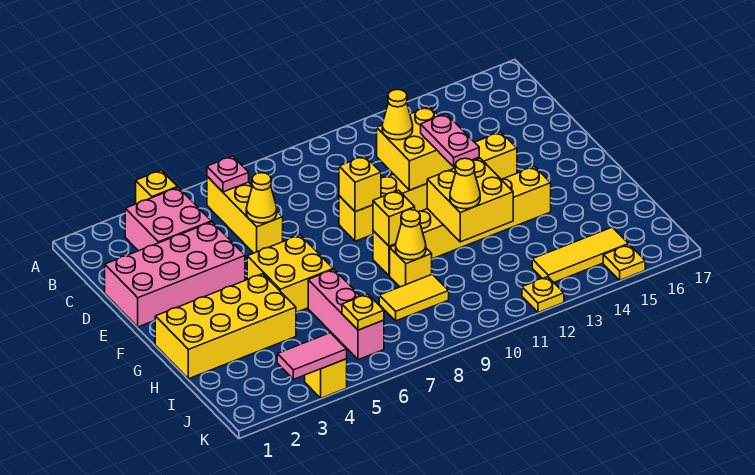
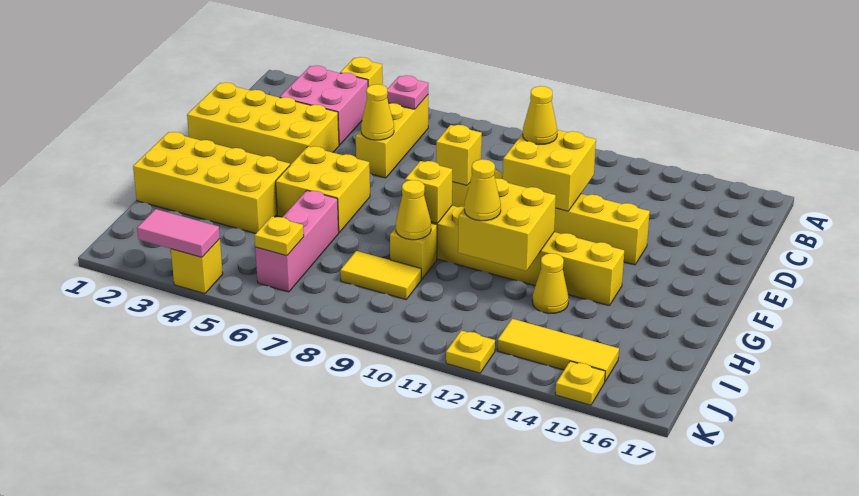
pink brick D1:E4 level 1 -> yellow brick D1:E4 level 1
pink plate E12:F12 level 3 -> none
none -> yellow cone H13 level 1

